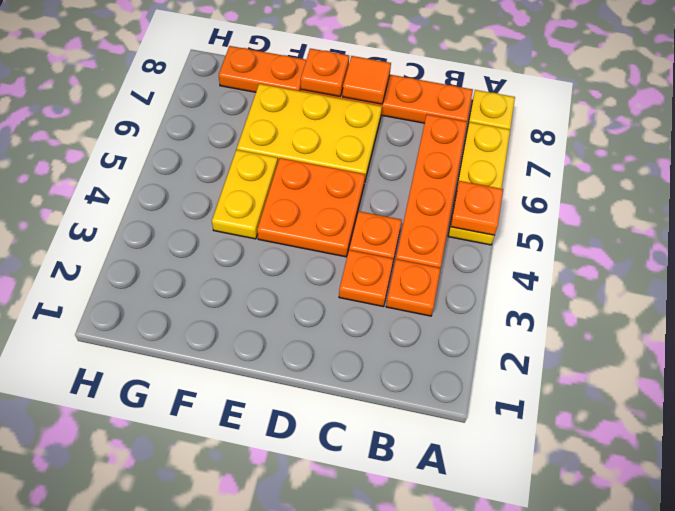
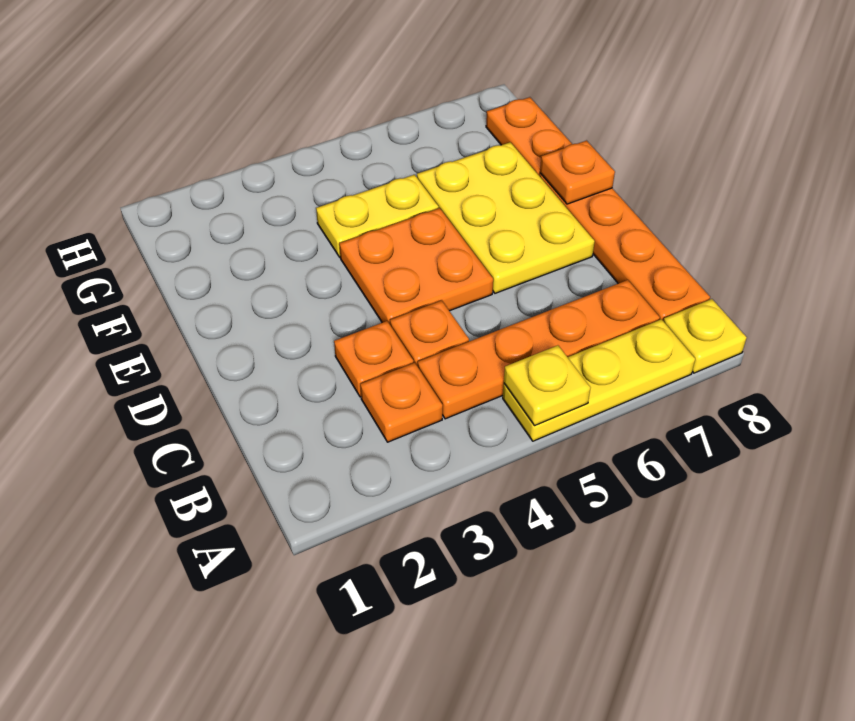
orange plate A5 level 2 -> yellow plate A5 level 2
orange tile D8 level 2 -> none

